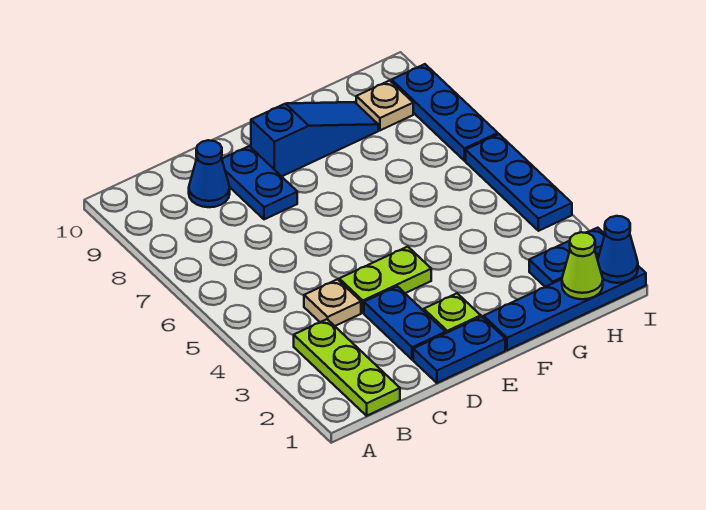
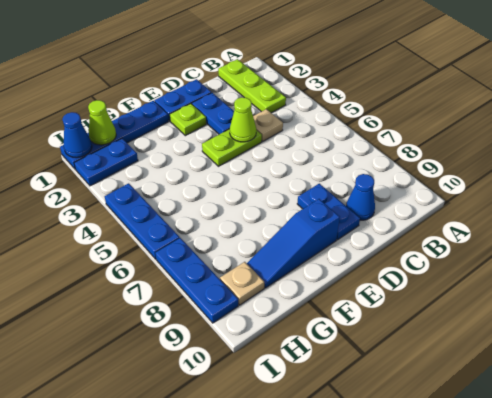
none -> lime cone D4 level 2

